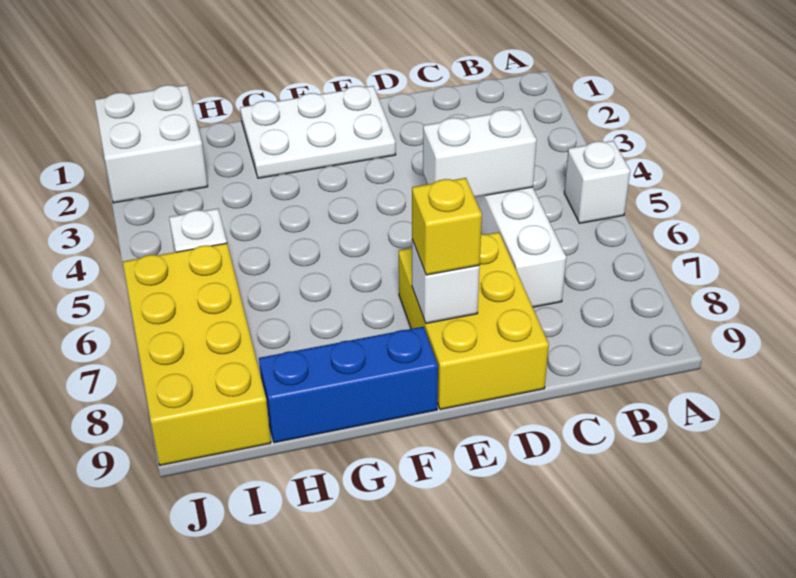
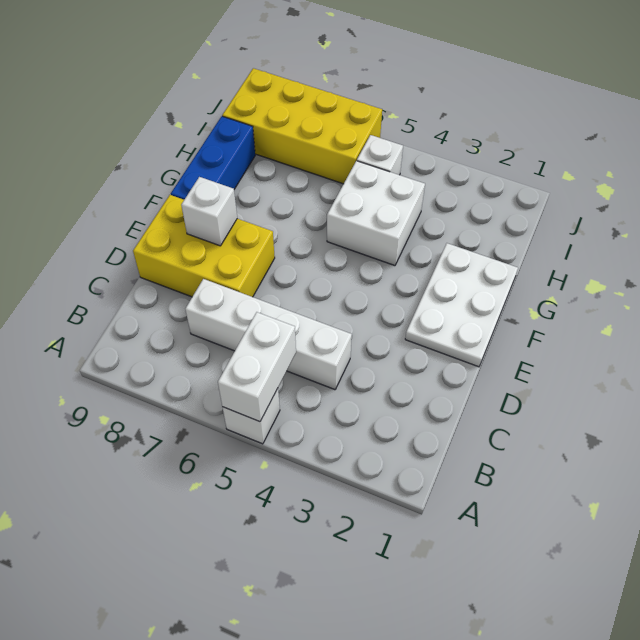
white brick C5:D5 level 2 -> white brick A5:B5 level 2
yellow brick E8 level 3 -> none
white brick I1:J2 level 1 -> white brick G4:H5 level 1

